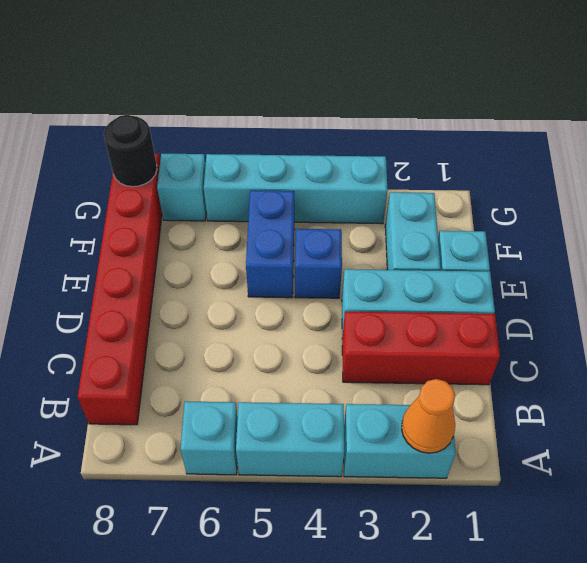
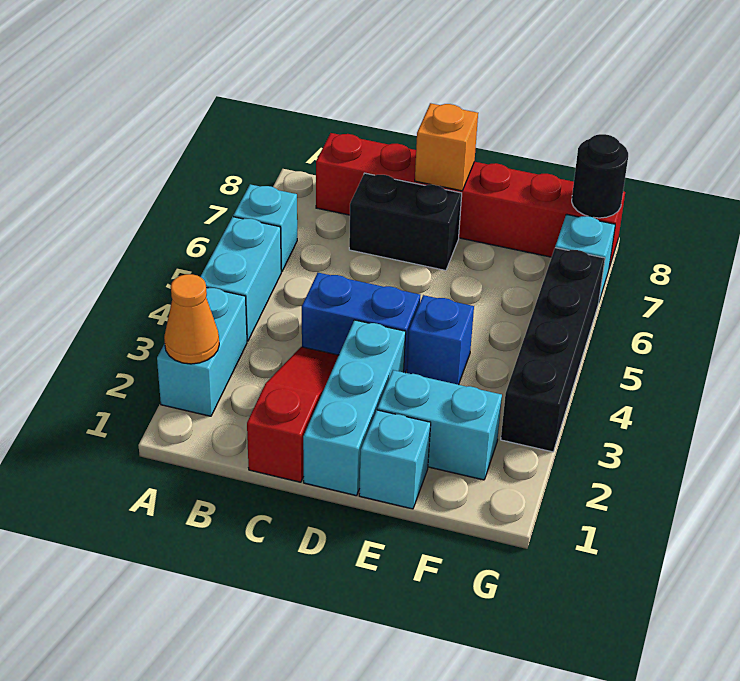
red brick C1:C3 level 1 -> red slope C1:C3 level 1 top 1
none -> black brick C7:D7 level 1
none -> orange brick D8 level 2
blue brick E5:F5 level 1 -> blue brick C4:D4 level 1
cyan brick G3:G6 level 1 -> black brick G3:G6 level 1

